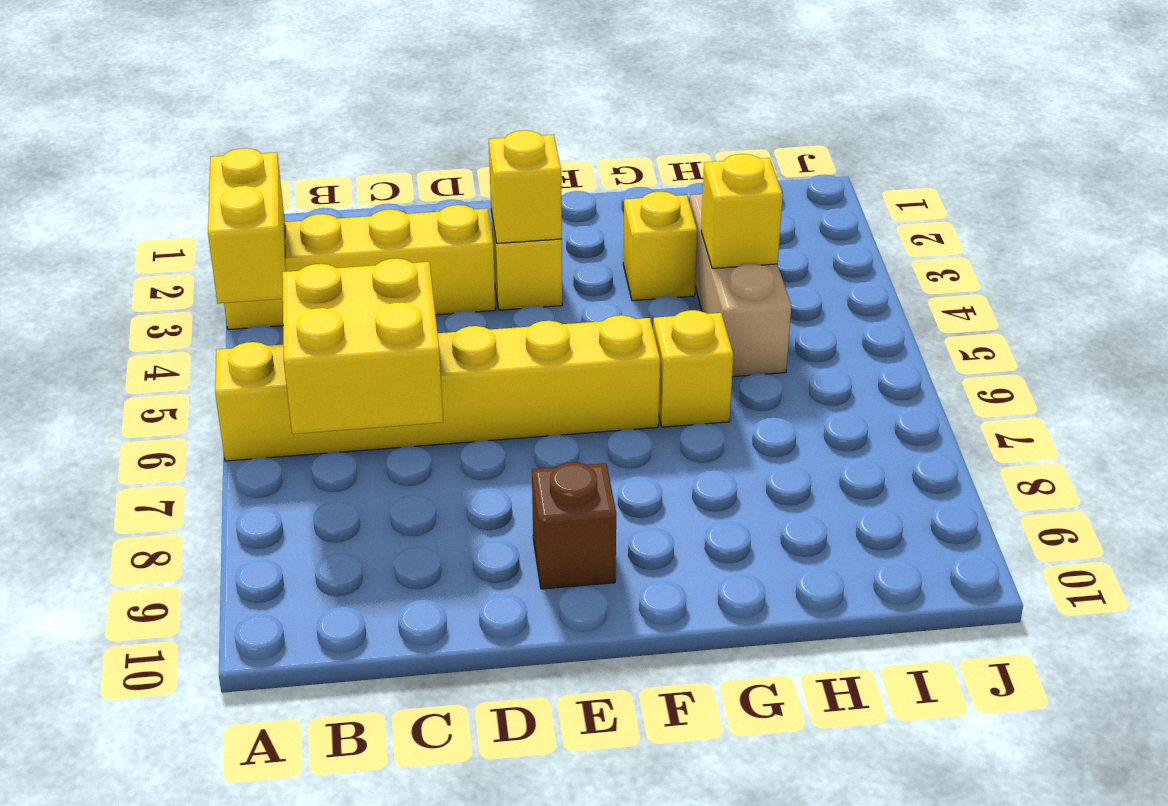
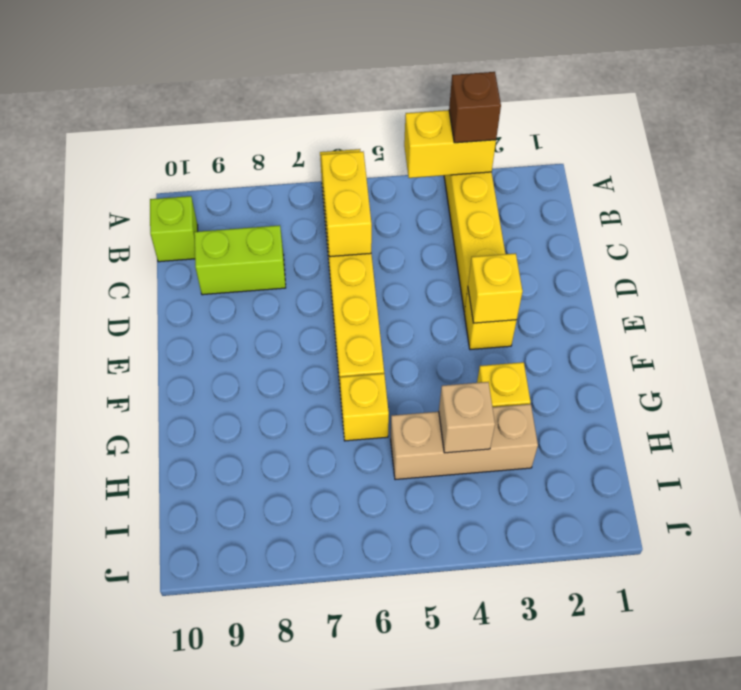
yellow brick B6:C7 level 2 -> yellow brick B6:C6 level 2
none -> lime brick B10 level 1
none -> lime brick C8:C9 level 1
brown brick E9 level 1 -> brown brick A3 level 3
yellow brick H4 level 2 -> tan brick H4 level 2

